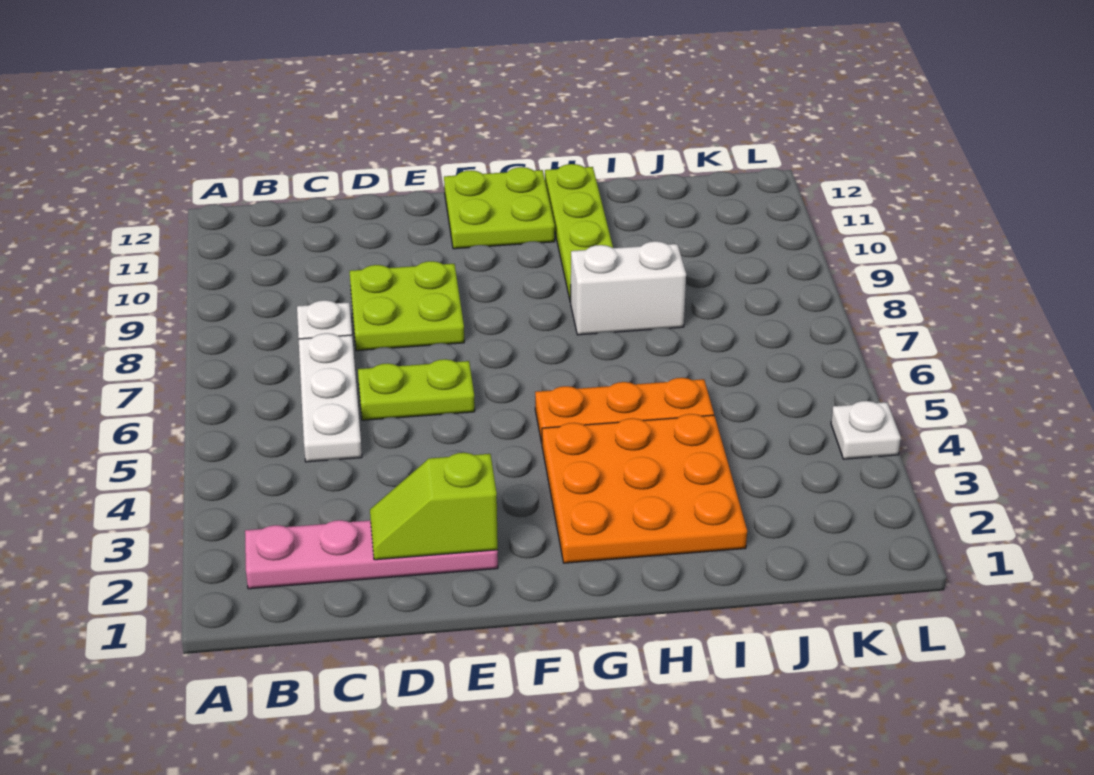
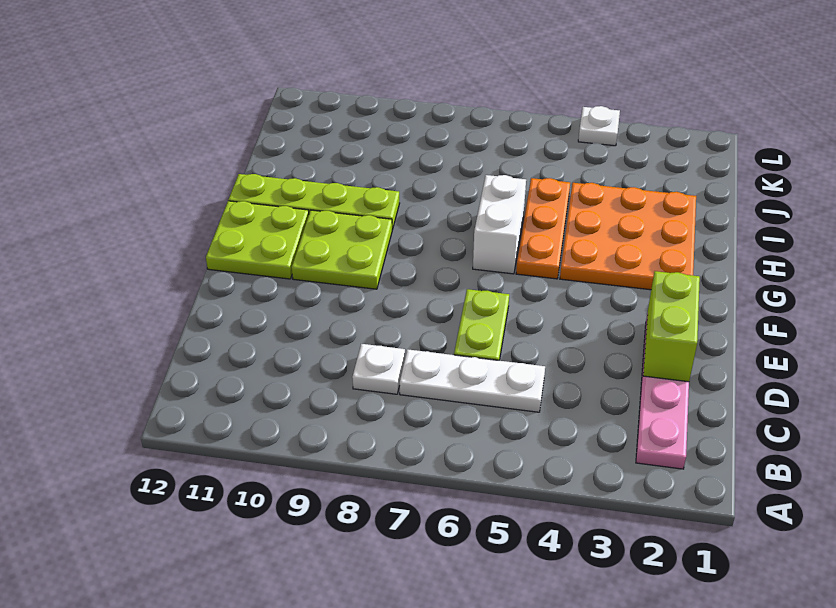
lime slope D2:E2 level 2 top E -> lime brick D2:E2 level 2
lime plate D8:E9 level 1 -> lime plate F9:G10 level 1
white brick H8:I8 level 1 -> white brick G6:H6 level 1

